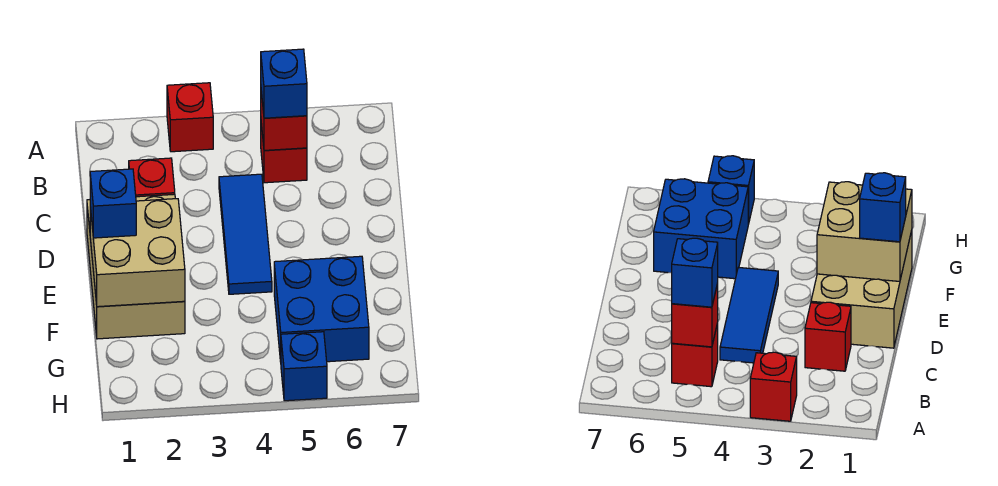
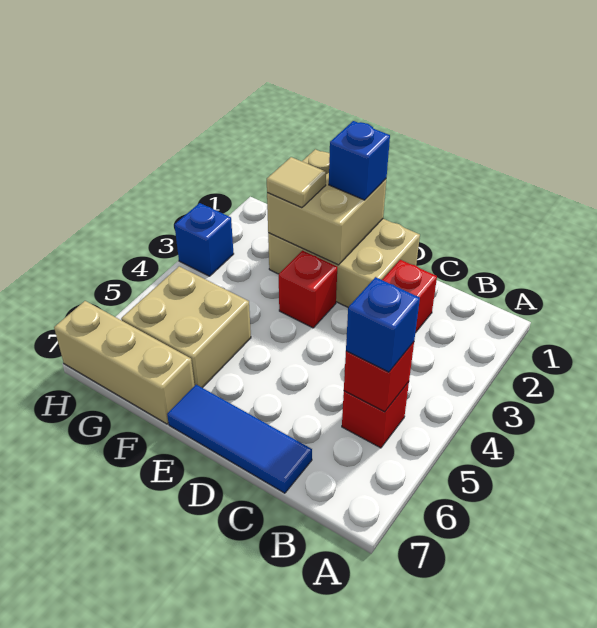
red brick A3 level 1 -> red brick E3 level 1
blue tile C4:E4 level 1 -> blue tile C7:E7 level 1
none -> tan tile F2 level 3
blue brick F5:G6 level 1 -> tan brick F5:G6 level 1
none -> tan brick F7:H7 level 1
blue brick H5 level 1 -> blue brick H3 level 1

